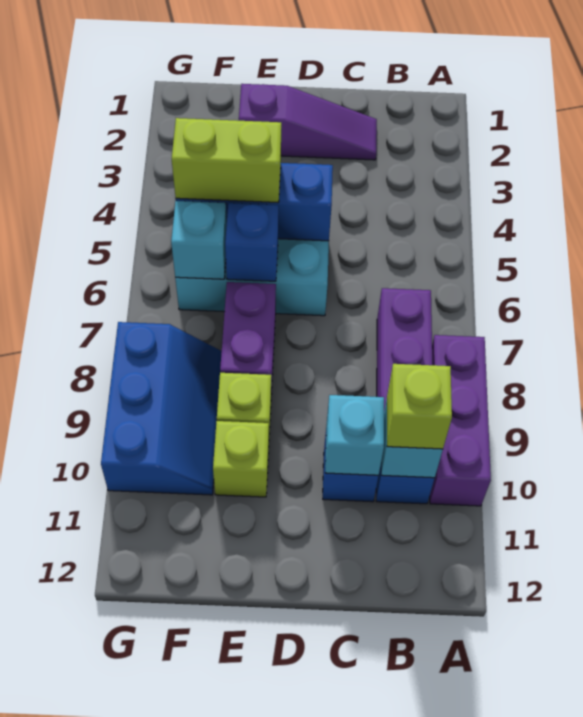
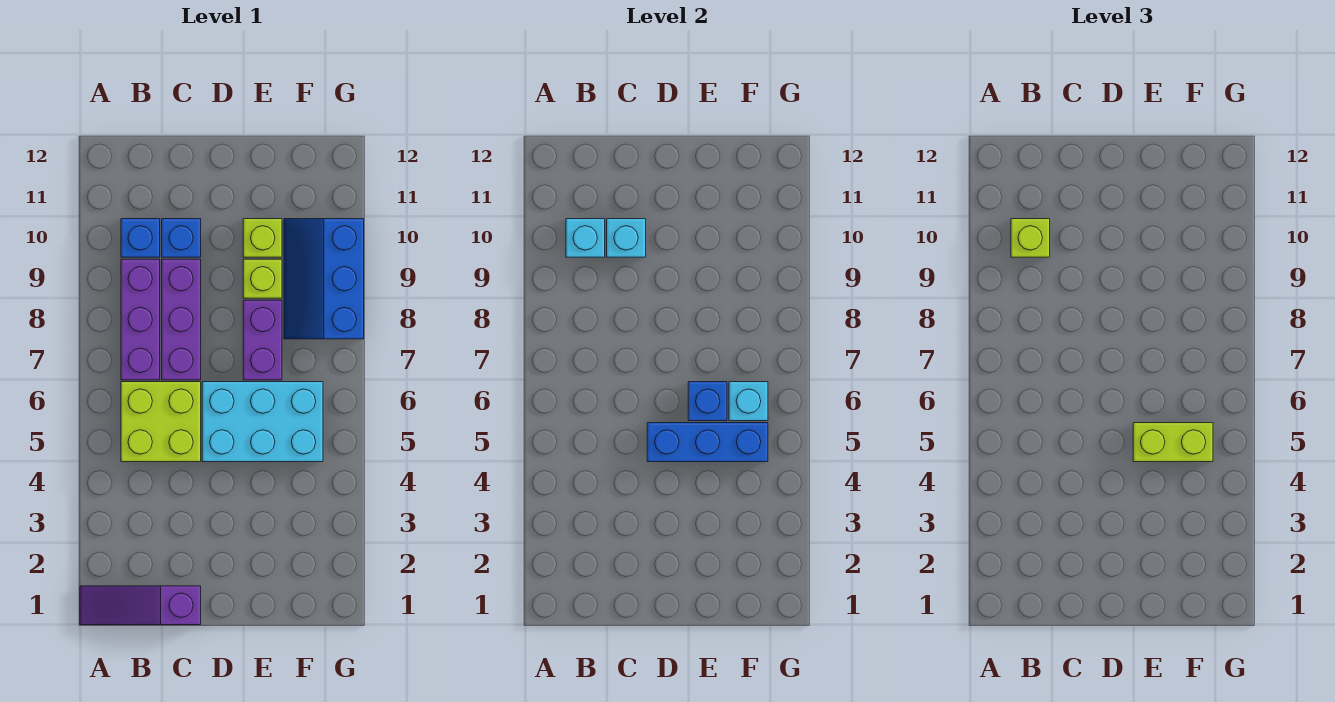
purple brick A8:A10 level 1 -> purple brick C7:C9 level 1
none -> lime brick B5:C6 level 1
purple slope C2:E2 level 1 top E -> purple slope A1:C1 level 1 top C

